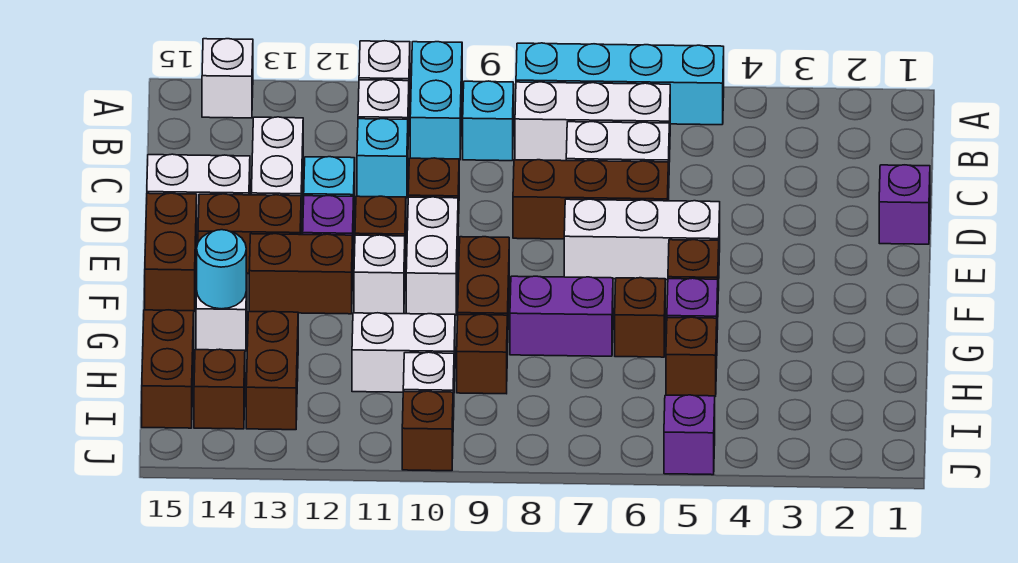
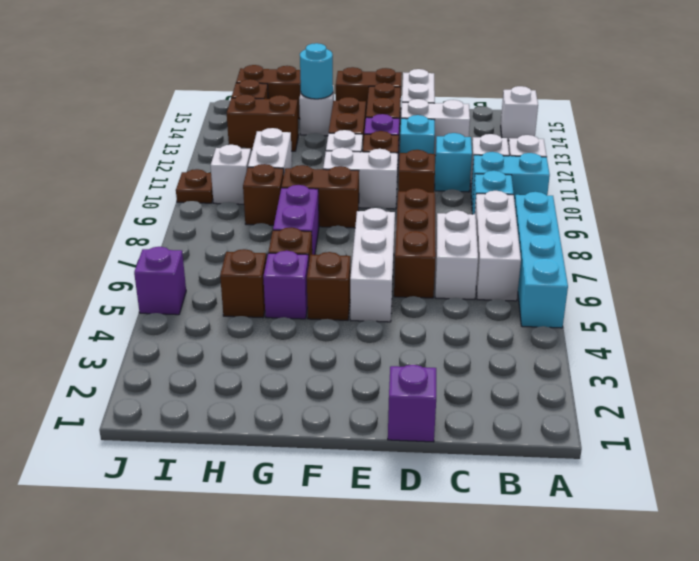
brown brick J10 level 1 -> brown plate J10 level 1

